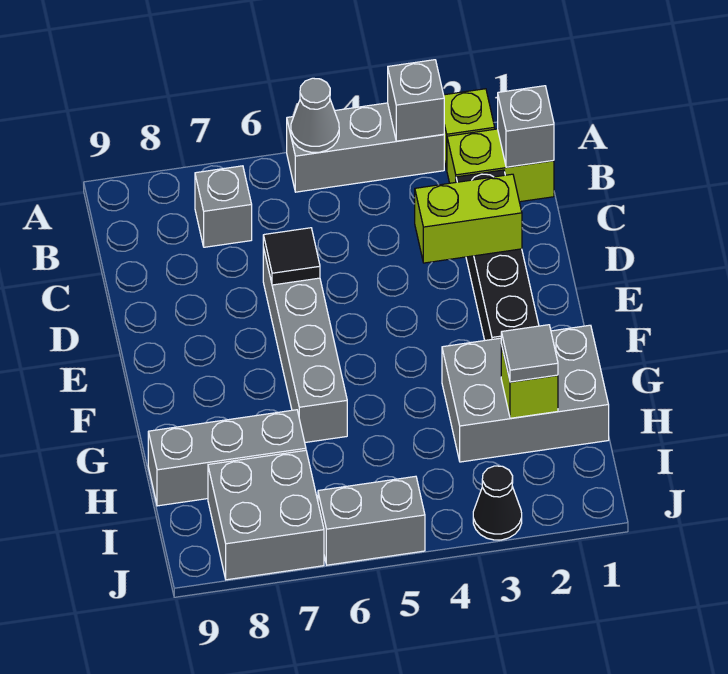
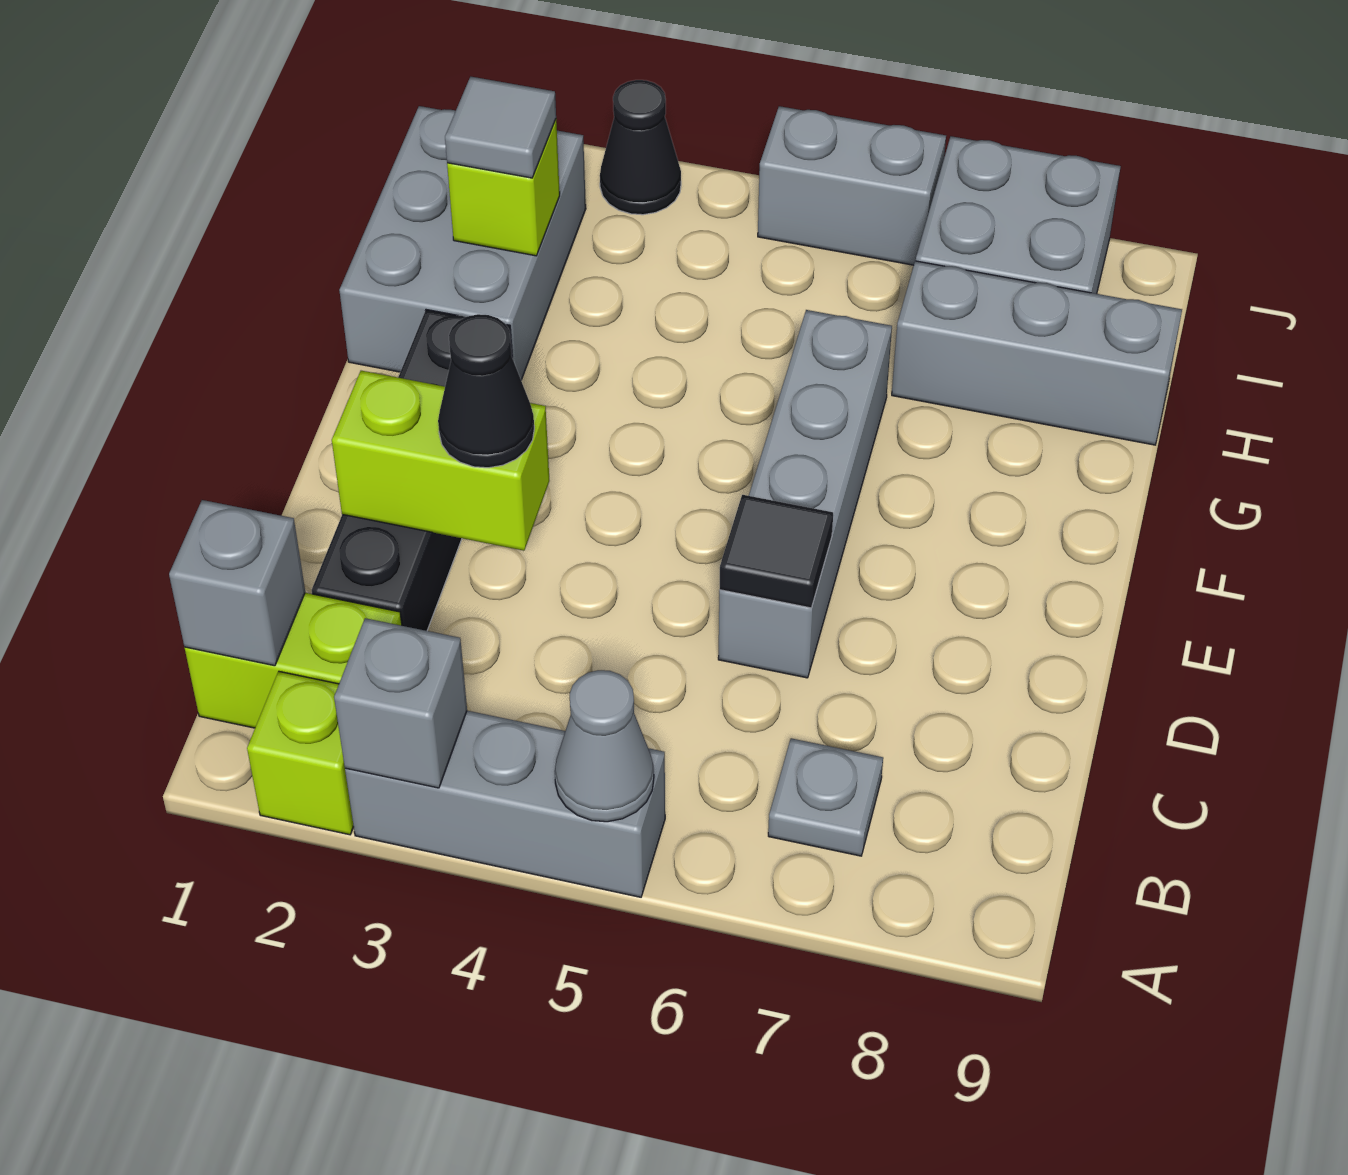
grey brick B7 level 1 -> grey plate B7 level 1
none -> black cone D3 level 3
grey brick G1:H3 level 1 -> grey brick G1:I2 level 1

